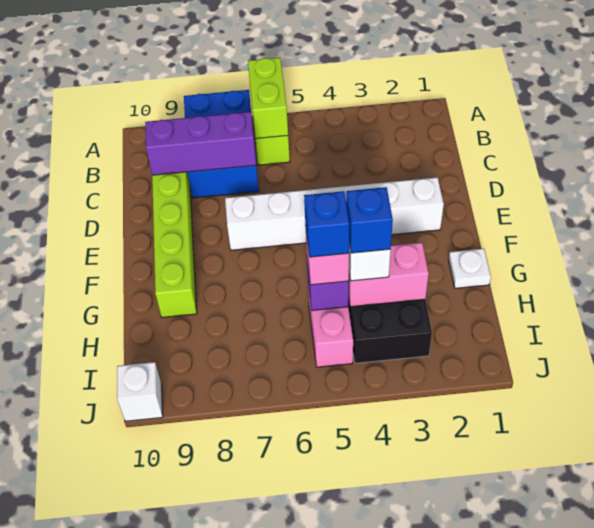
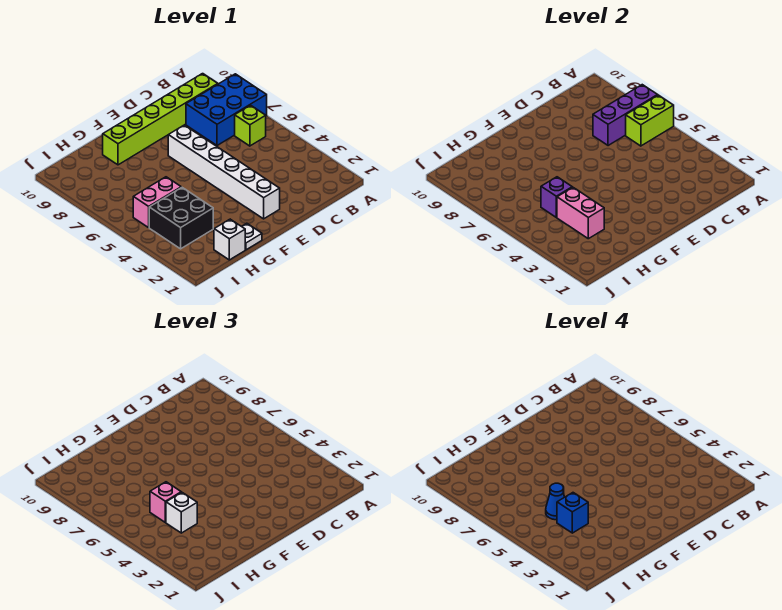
purple brick C7:C9 level 2 -> purple brick A7:C7 level 2
blue brick H5 level 4 -> blue cone H5 level 4
white brick J10 level 1 -> white brick H1 level 1

